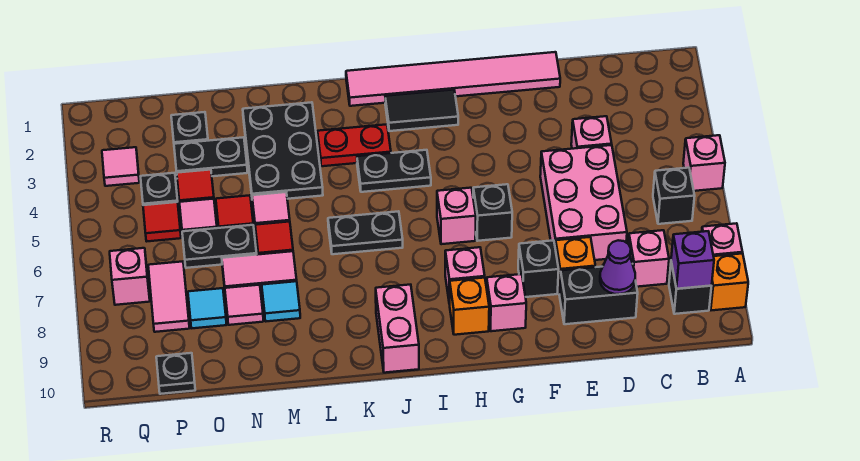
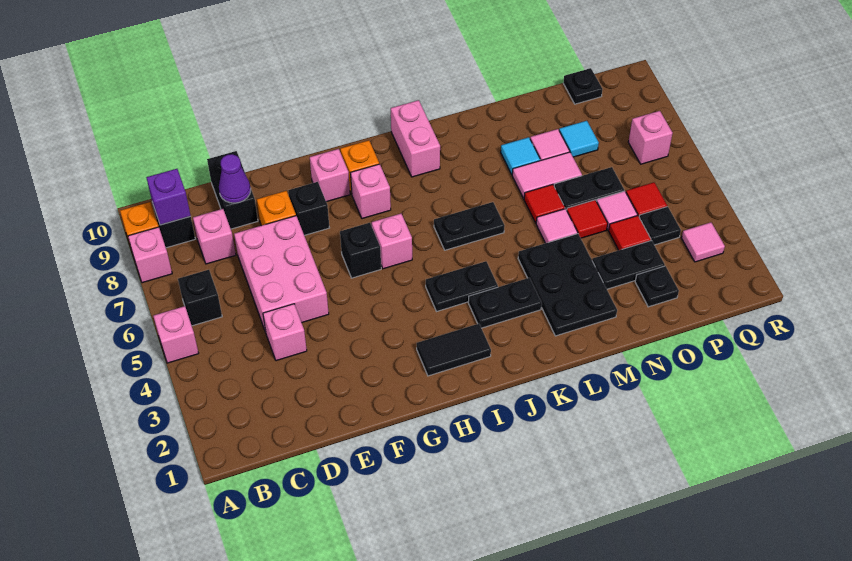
black brick D9:E9 level 1 -> black brick D9:D10 level 1
pink tile E1:J1 level 1 -> none
red plate J3:K3 level 1 -> black plate J3:K3 level 1
pink tile P7:P8 level 1 -> none

